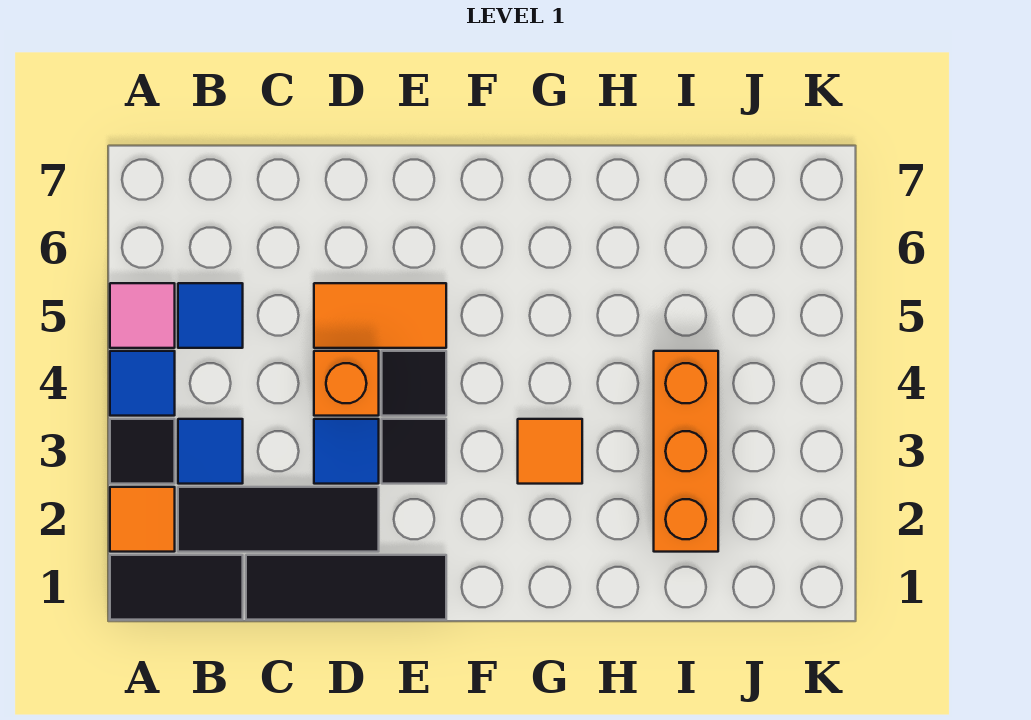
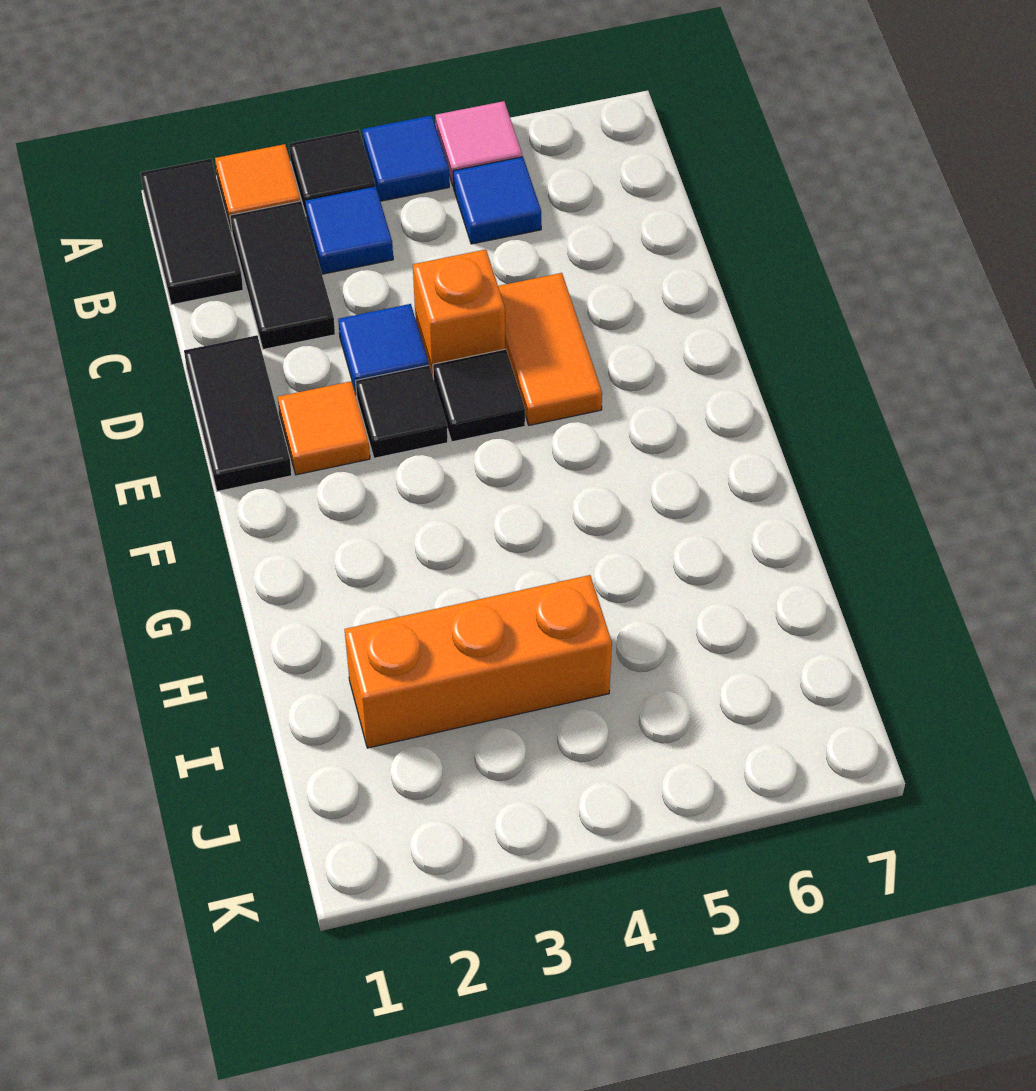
black tile B2:D2 level 1 -> black tile B2:C2 level 1
black tile C1:E1 level 1 -> black tile D1:E1 level 1
orange tile G3 level 1 -> orange tile E2 level 1

